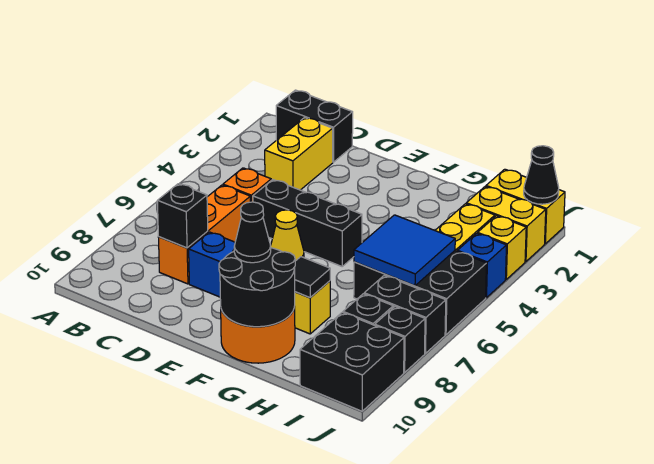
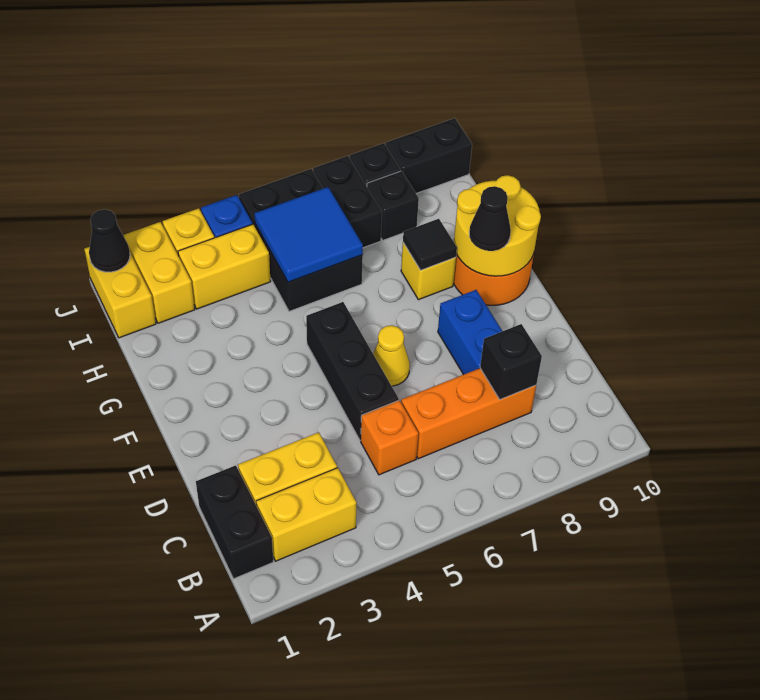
none -> yellow brick B2:B3 level 1
black round brick F9:G10 level 2 -> yellow round brick F9:G10 level 2
black brick I9:J10 level 1 -> black brick J9:J10 level 1

